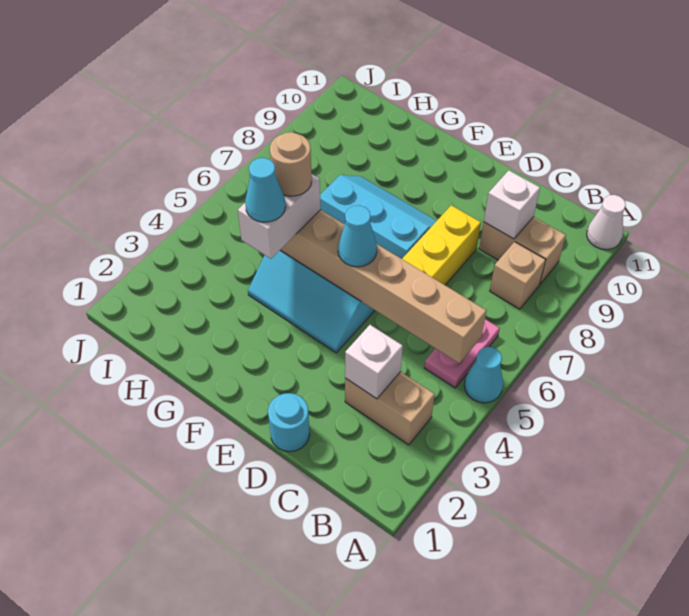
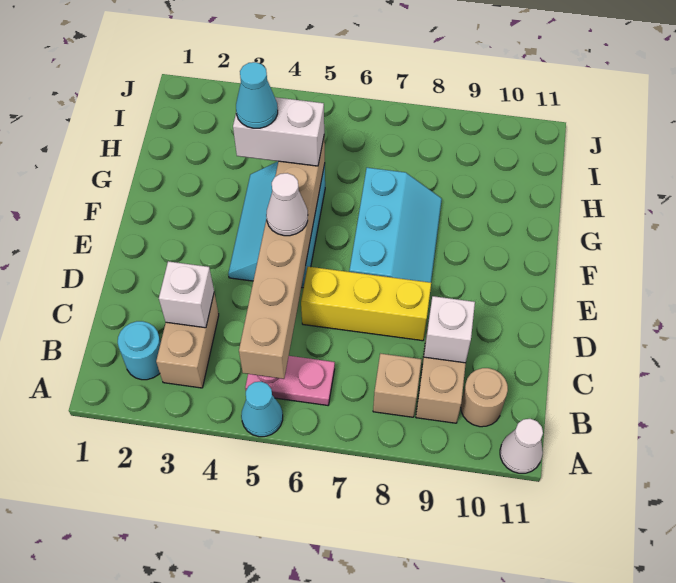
cyan round brick D1 level 1 -> cyan round brick B2 level 1
cyan cone E5 level 3 -> white cone E5 level 3
tan round brick G5 level 4 -> tan round brick B10 level 1

